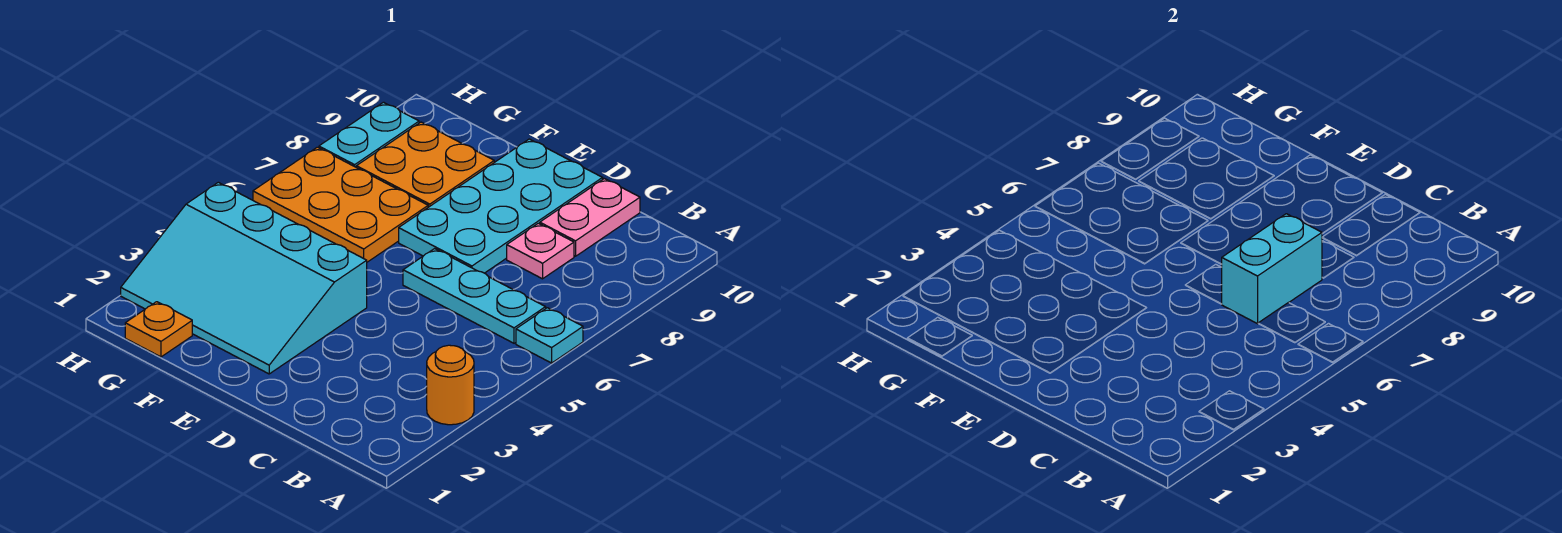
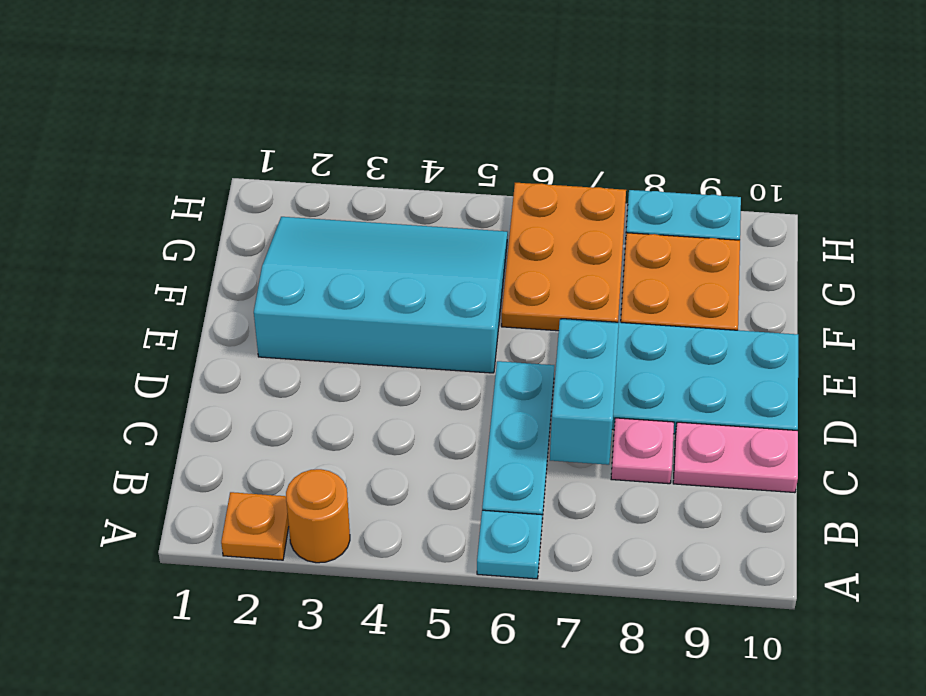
cyan brick C6:C7 level 2 -> cyan brick C7:D7 level 2
cyan slope E2:H4 level 1 top 4 -> cyan slope E2:G5 level 1 top E
orange plate G1 level 1 -> orange plate A2 level 1

